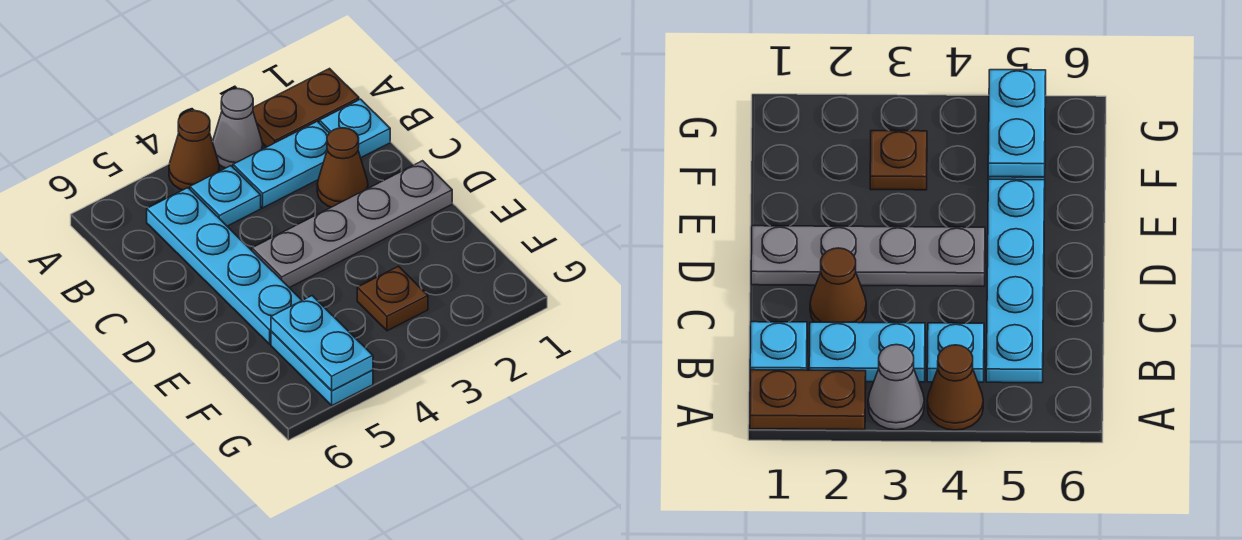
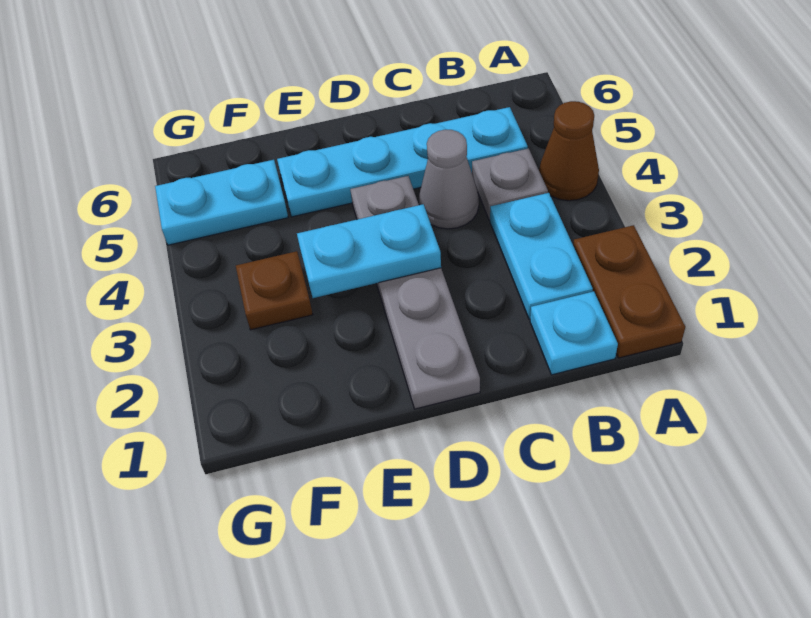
grey cone A3 level 1 -> grey cone C4 level 1
cyan plate B4 level 1 -> grey plate B4 level 1
brown cone C2 level 1 -> none
cyan plate F5:G5 level 2 -> cyan plate D3:E3 level 2

